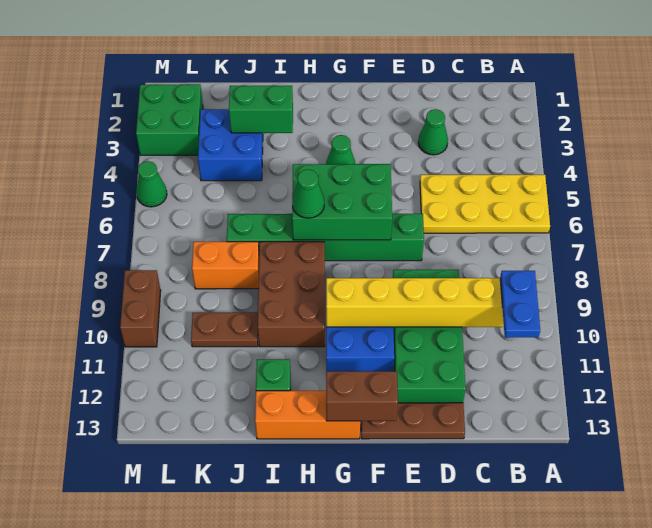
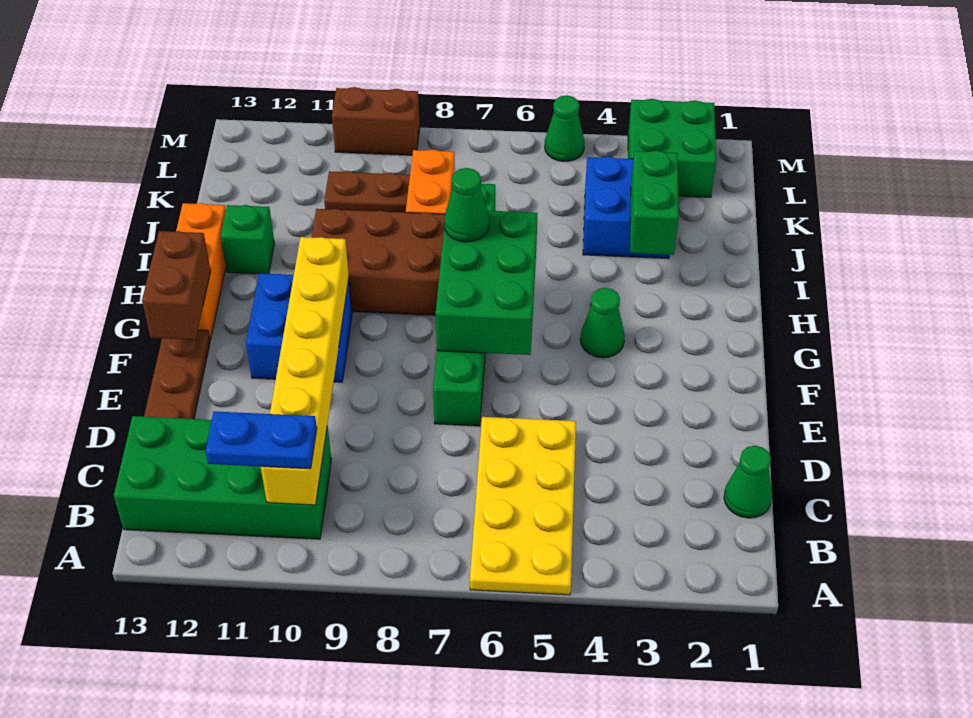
green cone D3 level 1 -> green cone C1 level 1
green brick D9:E12 level 1 -> green brick B10:C13 level 1
brown plate J10:K10 level 1 -> brown plate K9:K10 level 1

